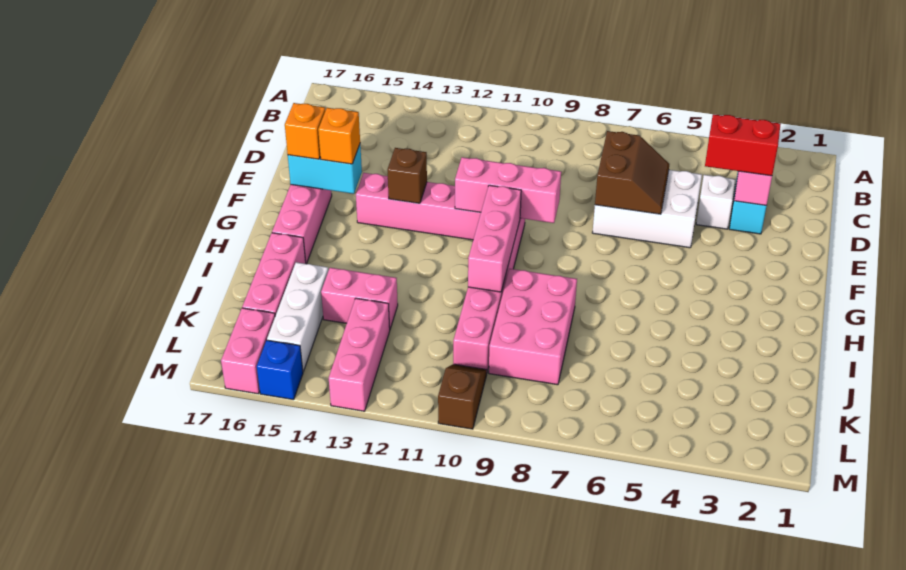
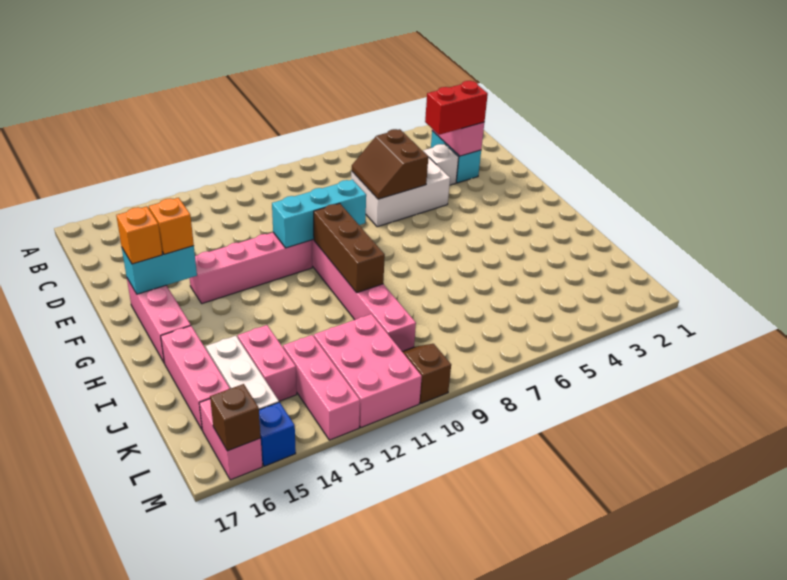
brown slope D6:E7 level 2 top 7 -> brown slope D6:E7 level 2 top 6
pink brick F9:F11 level 2 -> cyan brick F9:F11 level 2
brown brick F13 level 2 -> brown brick M16 level 2
pink brick G10:I10 level 2 -> brown brick G10:I10 level 2
pink brick I8:K9 level 1 -> pink brick K11:M12 level 1
pink brick J13:J14 level 1 -> pink brick J14:K14 level 1

